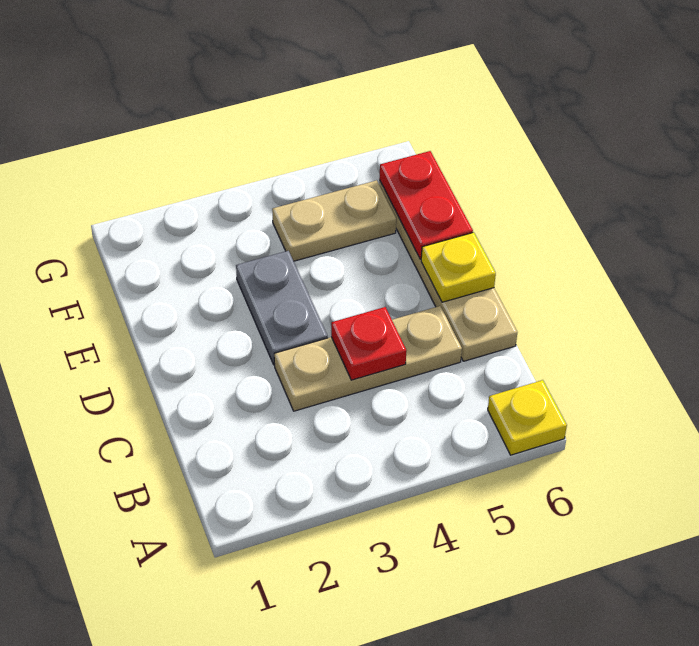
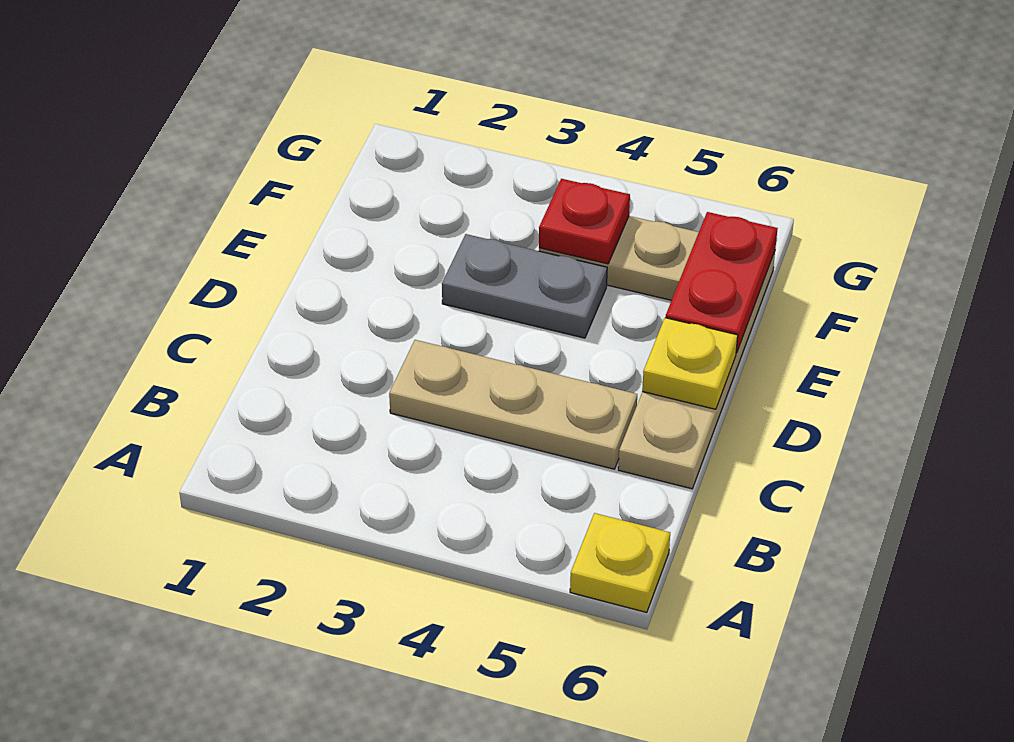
red plate C4 level 2 -> red plate F4 level 2
grey plate D3:E3 level 1 -> grey plate E3:E4 level 1

